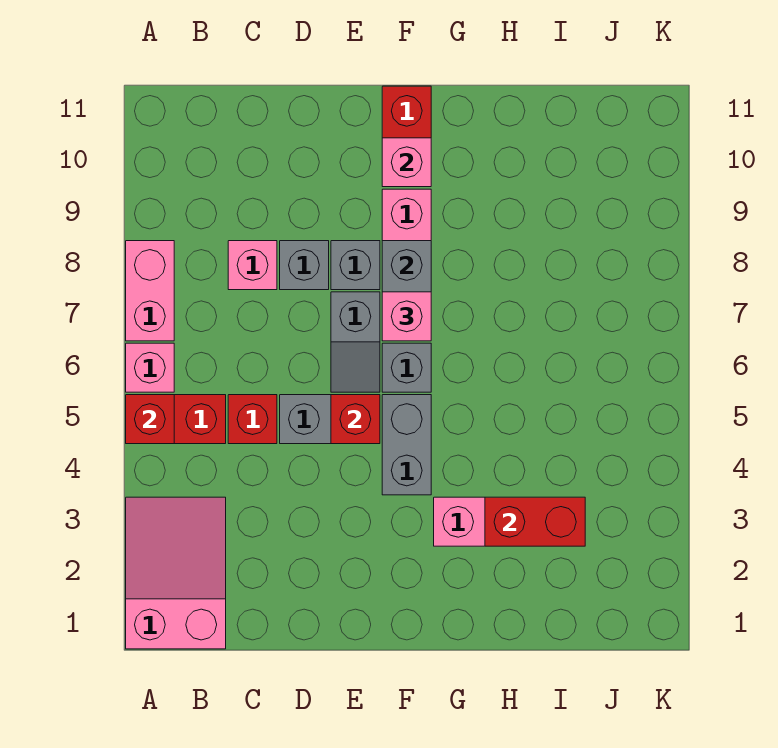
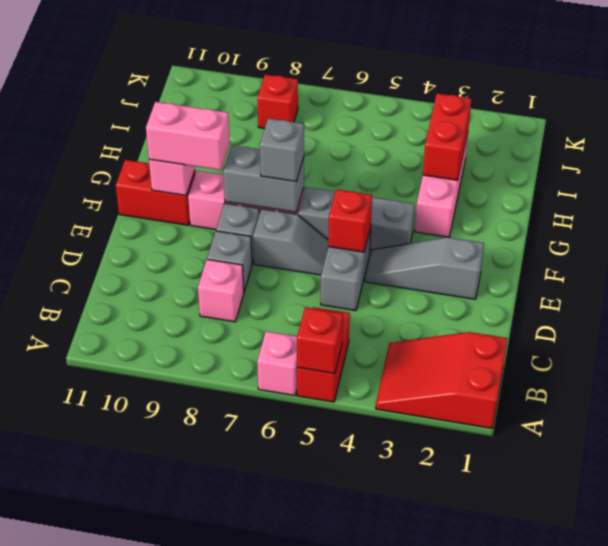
pink slope A1:B3 level 1 top 1 -> red slope A1:B3 level 1 top 1
pink brick A7:A8 level 1 -> pink brick F9:F10 level 3
red brick C5 level 1 -> red brick J8 level 1
none -> grey slope E2:E4 level 1 top 2
pink brick F7 level 3 -> grey brick F7 level 3

